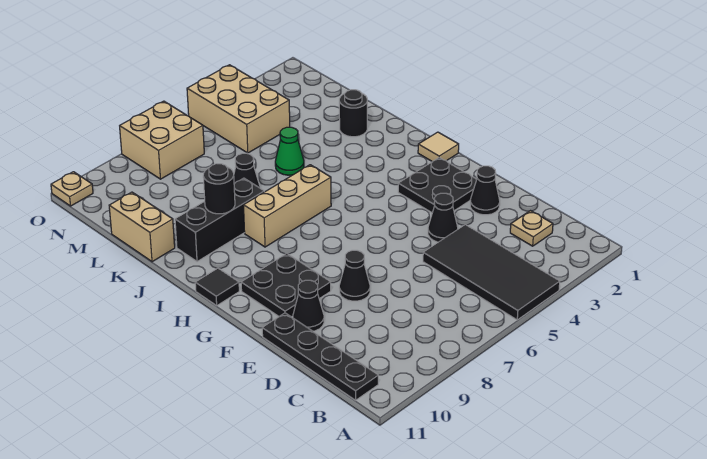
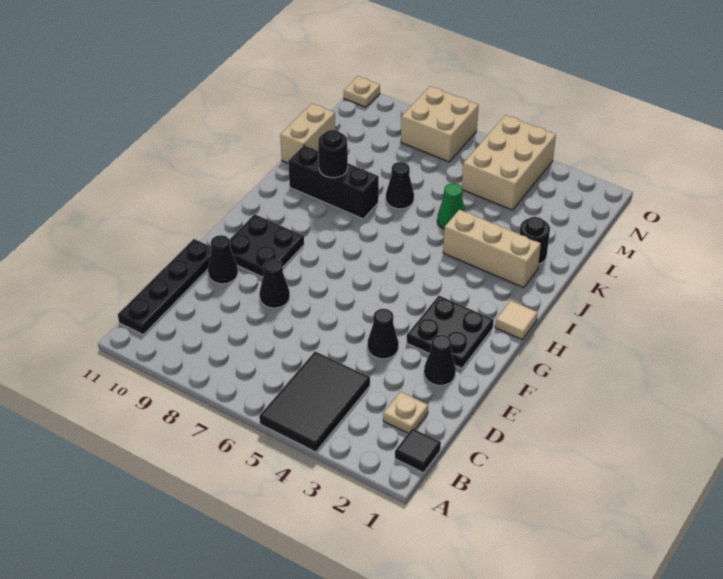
black tile A4:D5 level 1 -> black tile A4:C5 level 1
black tile H11 level 1 -> black tile B1 level 1
tan brick I6:I8 level 1 -> tan brick J2:J4 level 1

